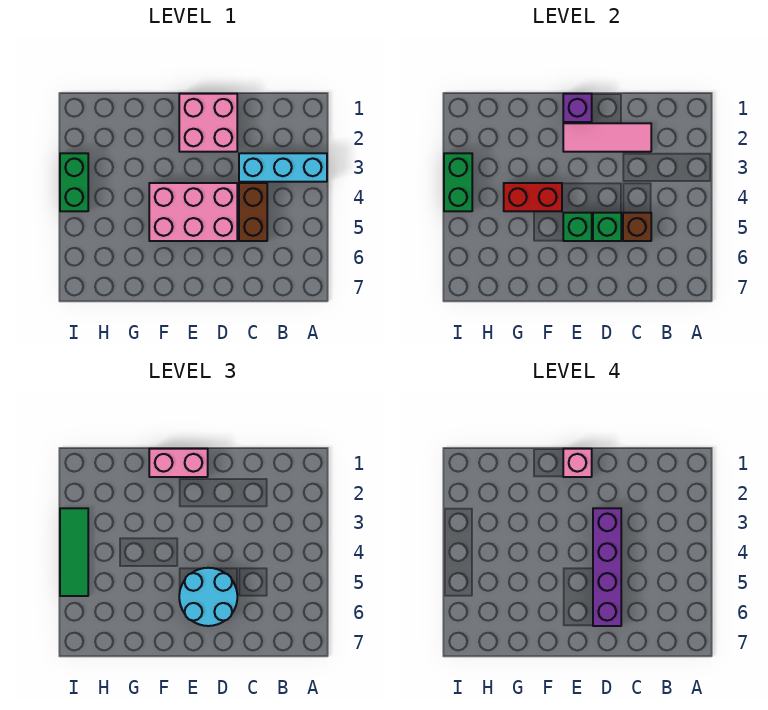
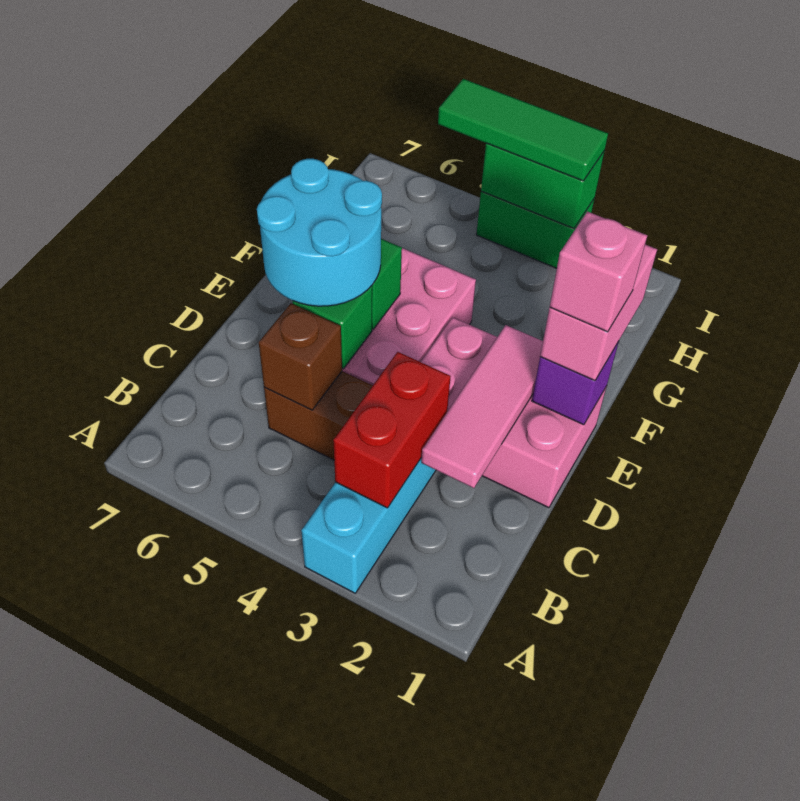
pink brick D1:E2 level 1 -> pink brick D1:E3 level 1
purple brick D3:D6 level 4 -> none
red brick F4:G4 level 2 -> red brick B3:C3 level 2

